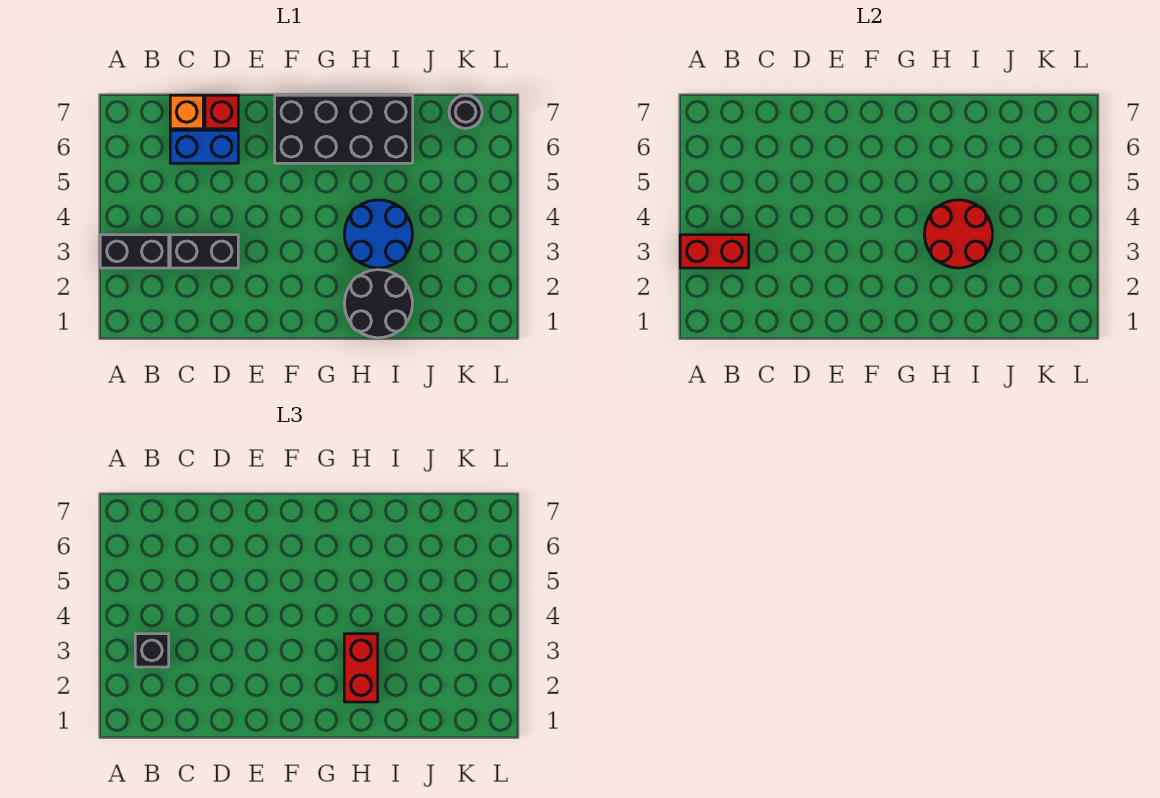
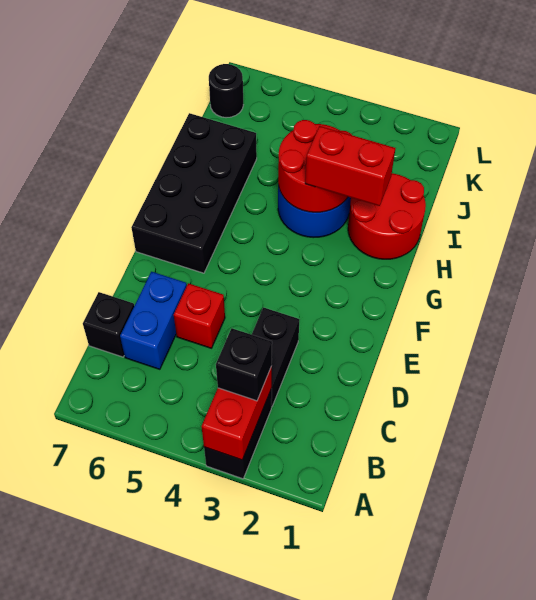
orange brick C7 level 1 -> black brick C7 level 1
red brick D7 level 1 -> red brick D5 level 1
black round brick H1:I2 level 1 -> red round brick H1:I2 level 1

